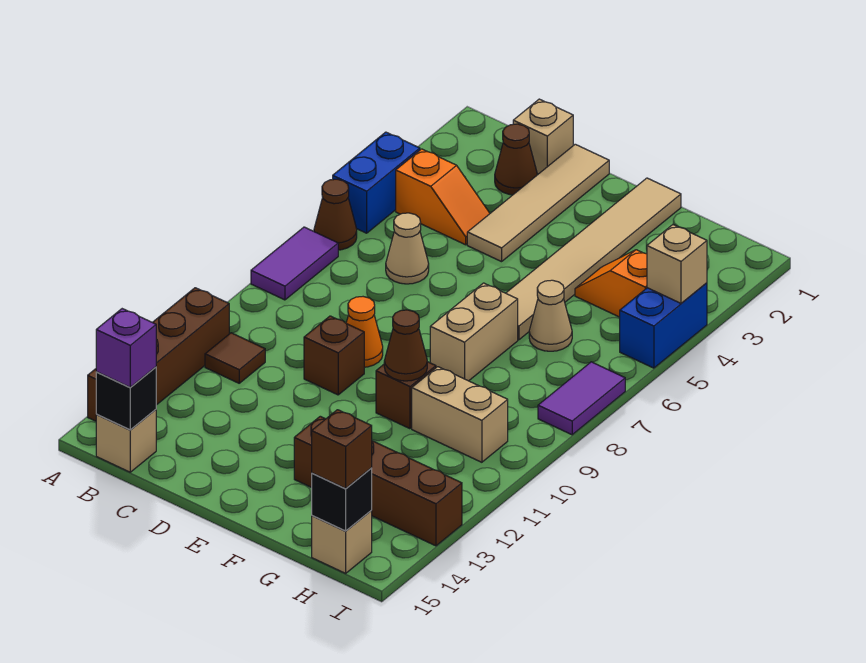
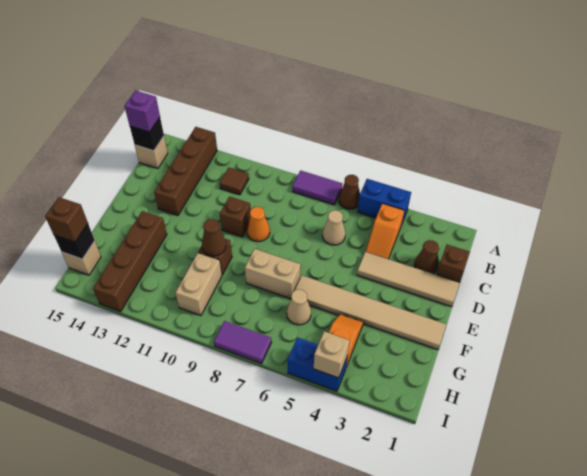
brown brick A11:A14 level 1 -> brown brick A13:D13 level 1
tan brick C1 level 1 -> brown brick C1 level 1

